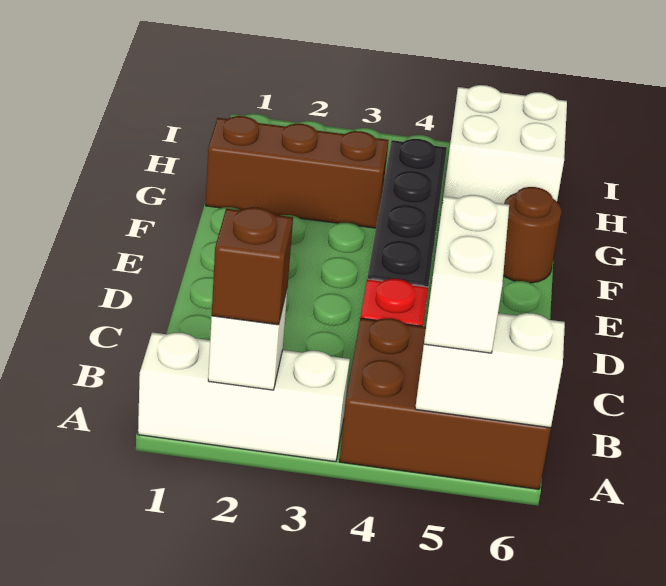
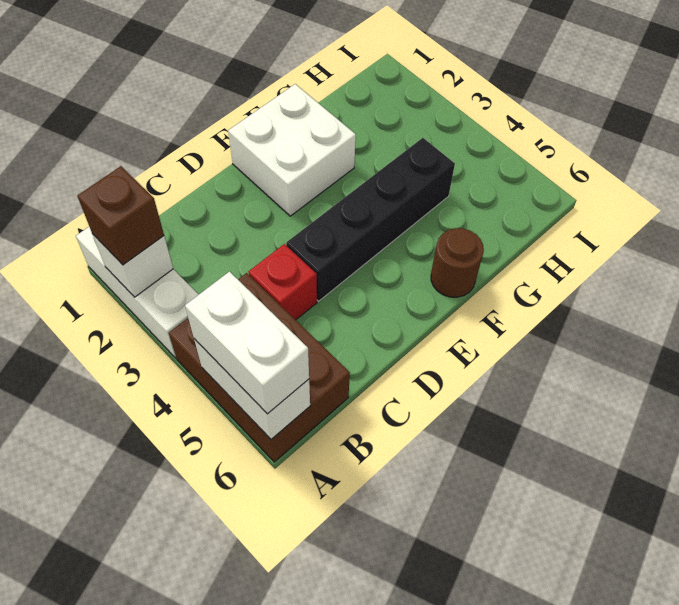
white brick A5:B5 level 3 -> white brick A5:A6 level 3
brown brick G1:G3 level 1 -> none
white brick H5:I6 level 1 -> white brick E1:F2 level 1

